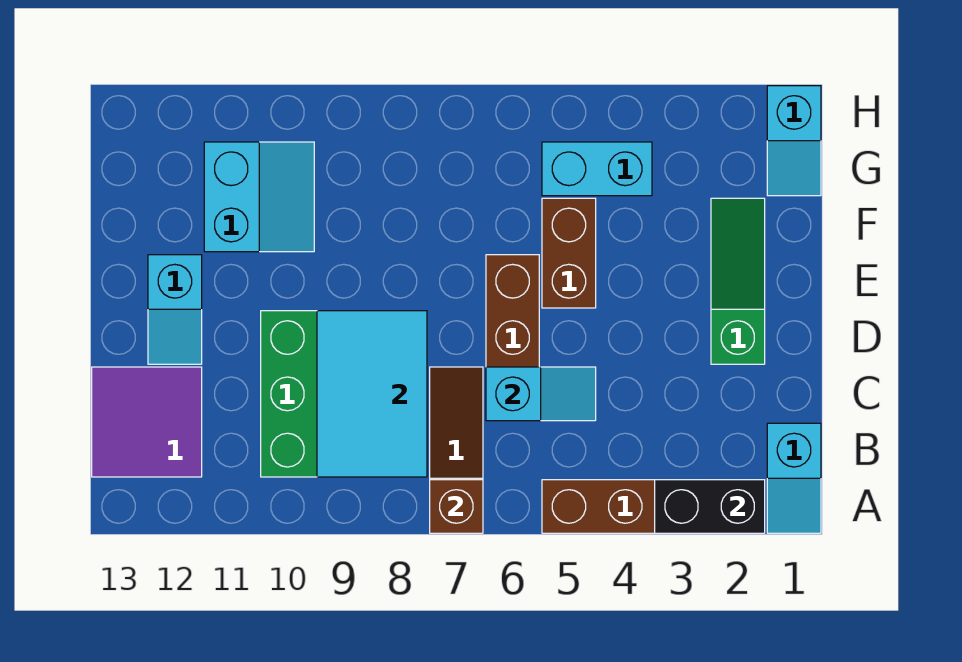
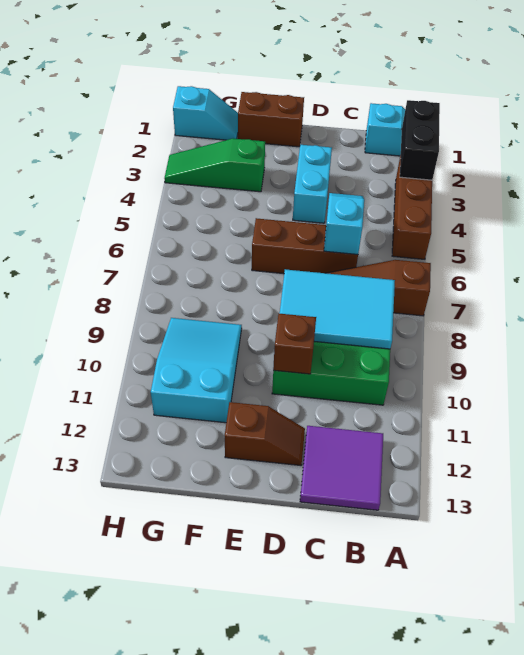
brown brick A7 level 2 -> brown brick D10 level 2
green slope D2:F2 level 1 top D -> green slope F3:H3 level 1 top F
cyan slope D12:E12 level 1 top E -> brown slope D12:E12 level 1 top E
brown brick E5:F5 level 1 -> brown brick E1:F1 level 1
cyan slope F10:G11 level 1 top 11 -> cyan slope F9:G11 level 1 top 11
cyan brick G4:G5 level 1 -> cyan brick D3:D4 level 1

